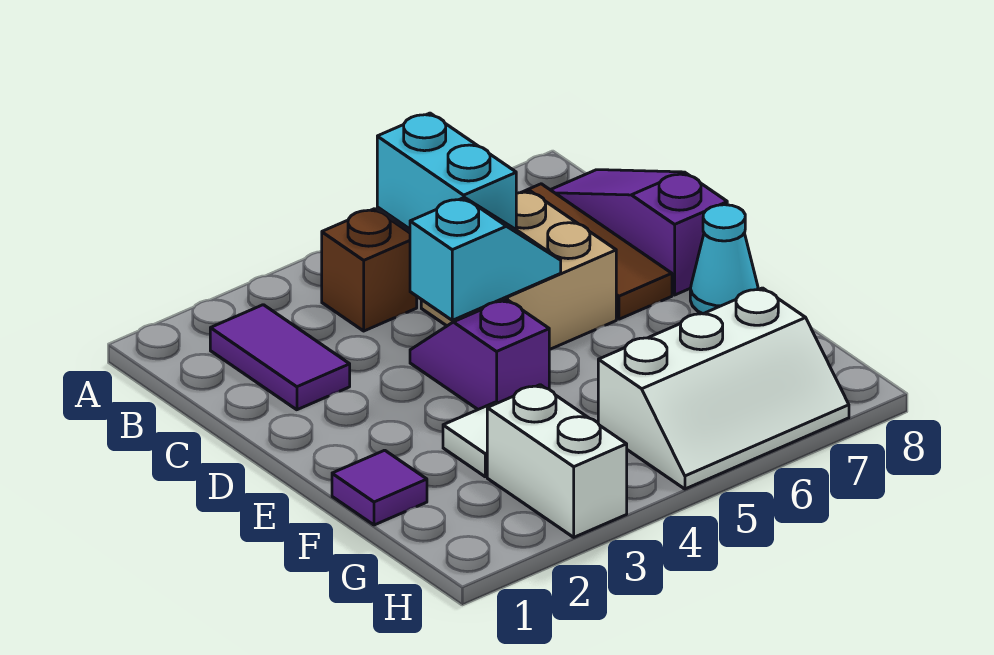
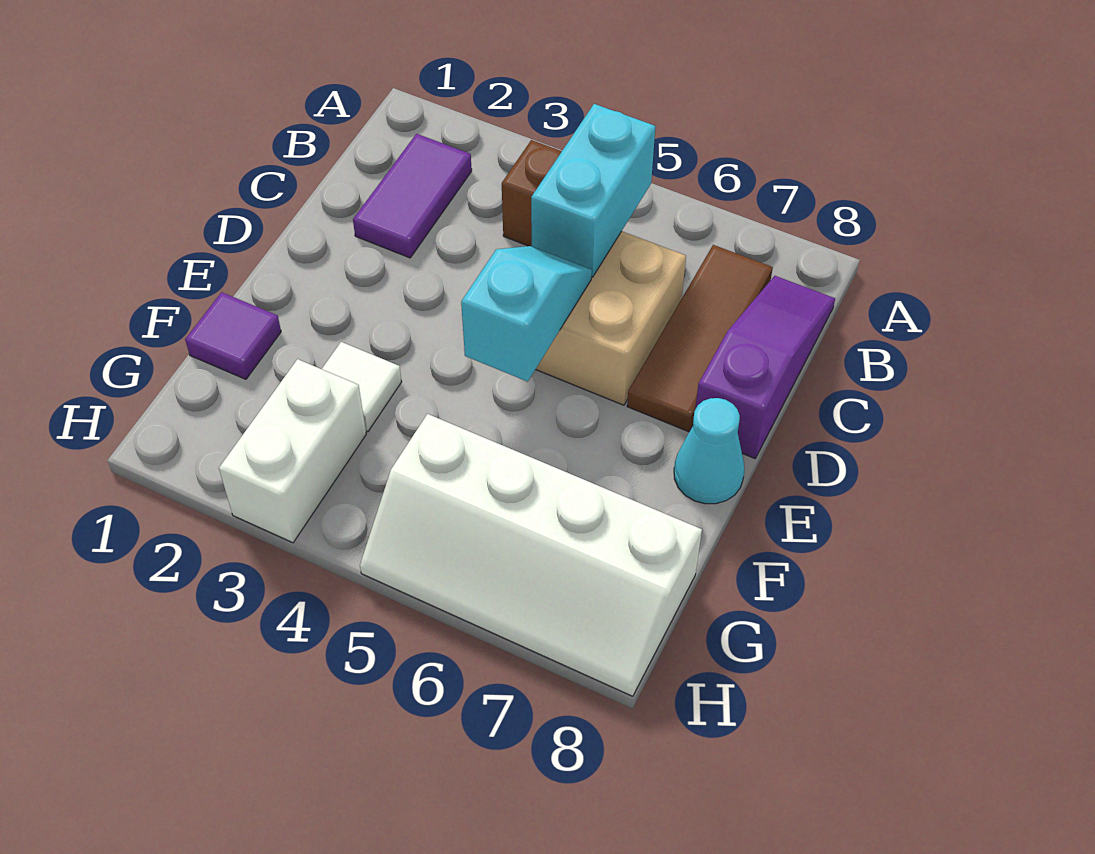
purple slope D4:E4 level 1 top E -> none
cyan slope D4:D5 level 2 top 4 -> cyan slope D5:E5 level 2 top E
white slope G5:H7 level 1 top G -> white slope G5:H8 level 1 top G

